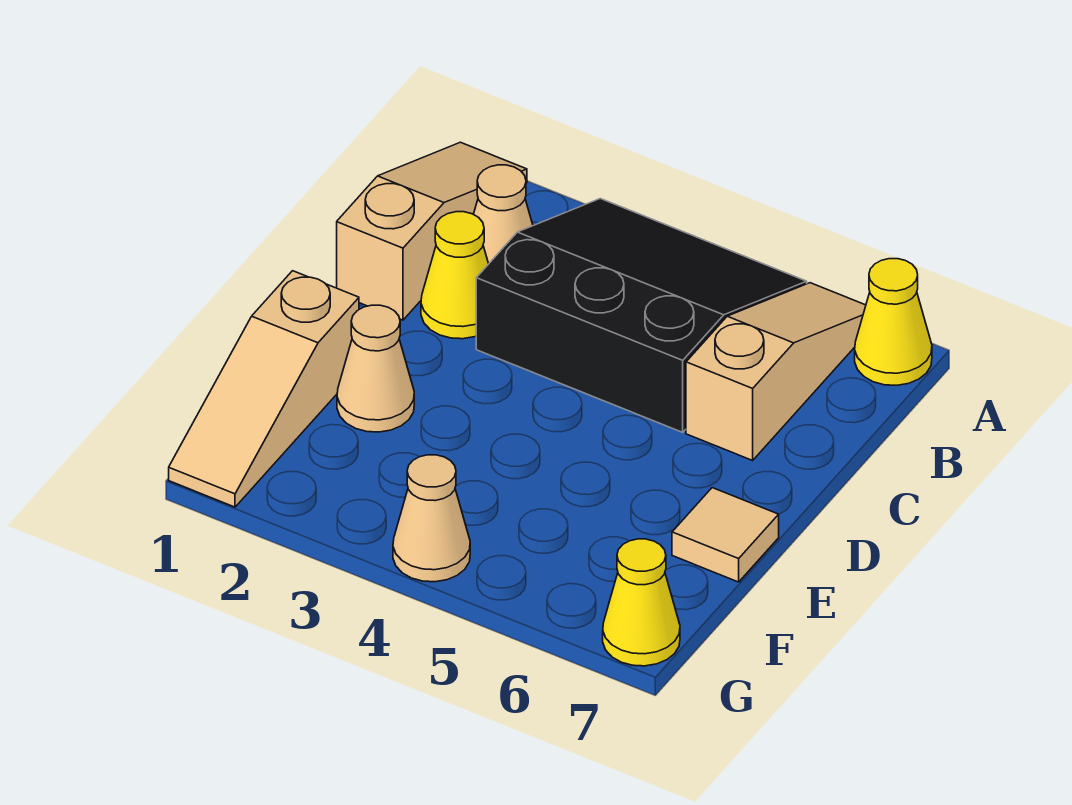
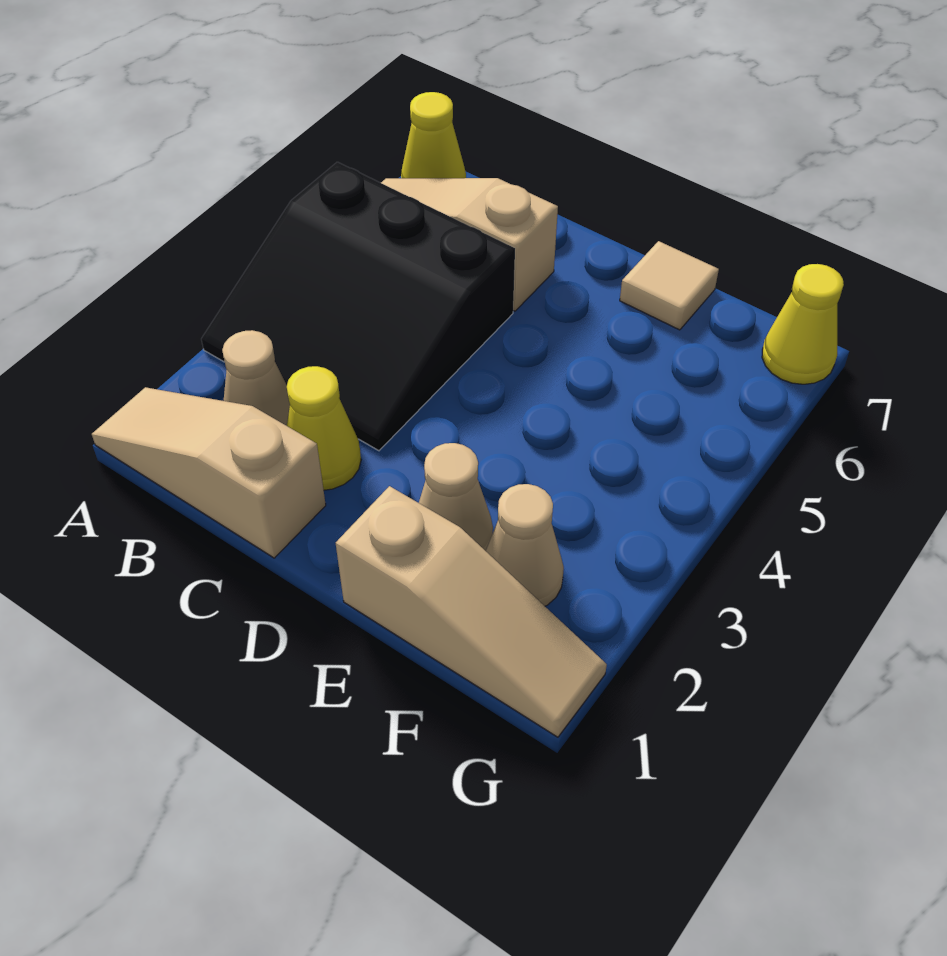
black slope A3:C5 level 1 top C -> black slope A3:C5 level 1 top 5
tan cone G4 level 1 -> tan cone F2 level 1

